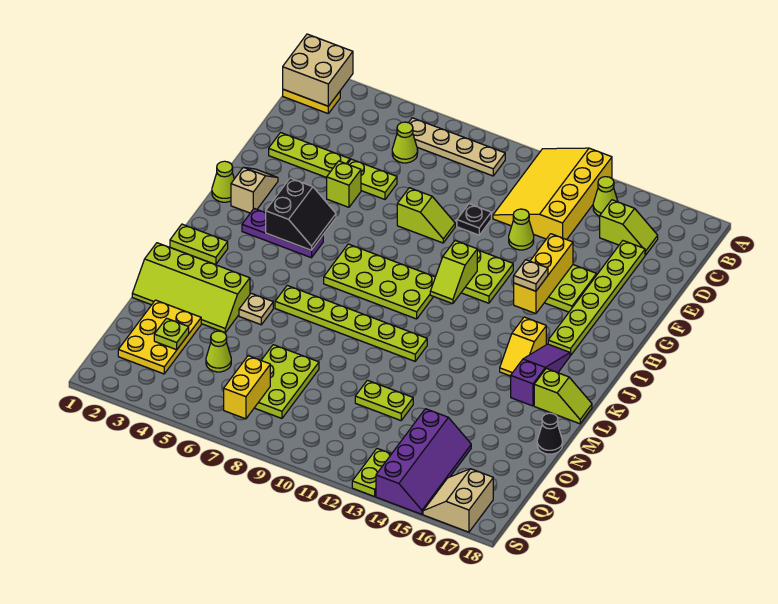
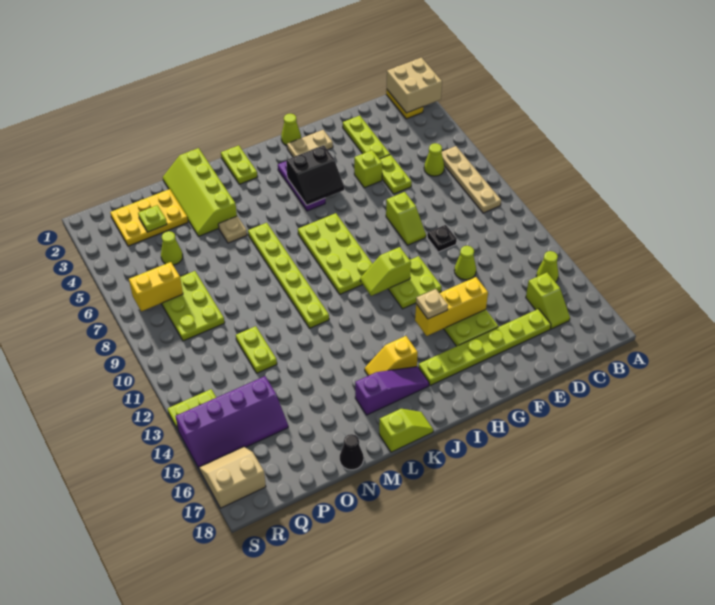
yellow slope A11:D13 level 1 top 13 -> none
tan slope G2:H2 level 1 top H -> tan plate G2:H2 level 1
lime slope L17:L18 level 1 top 17 -> lime slope K18:L18 level 1 top L
lime plate O7:Q8 level 1 -> lime plate P7:Q9 level 1

